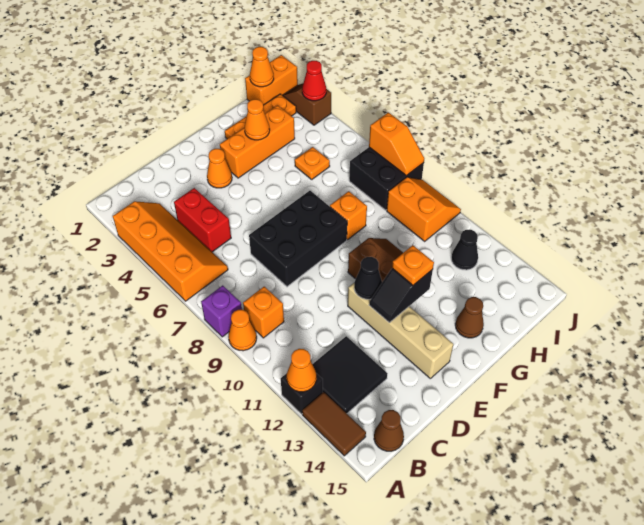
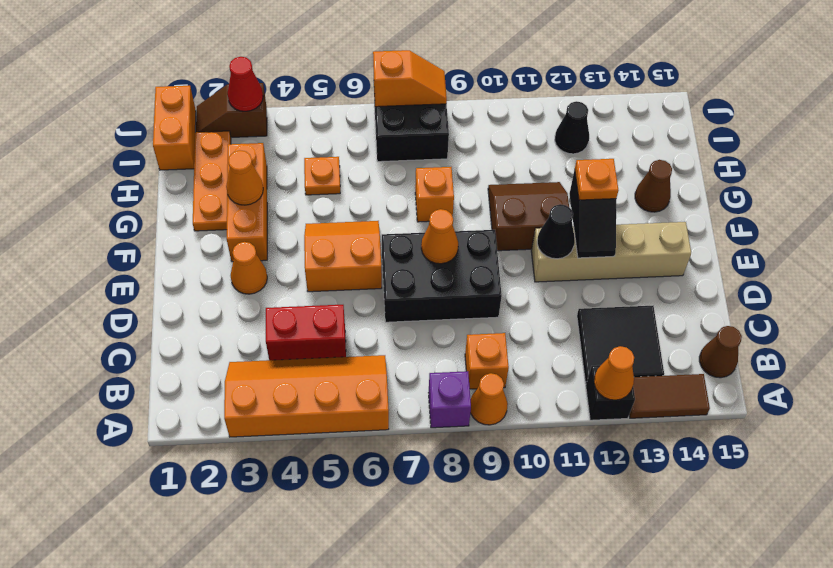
black brick D7:F8 level 1 -> black brick D7:E9 level 1
orange cone I1 level 2 -> orange cone E8 level 2
orange slope I9:J10 level 1 top I -> orange slope E5:F6 level 1 top E

